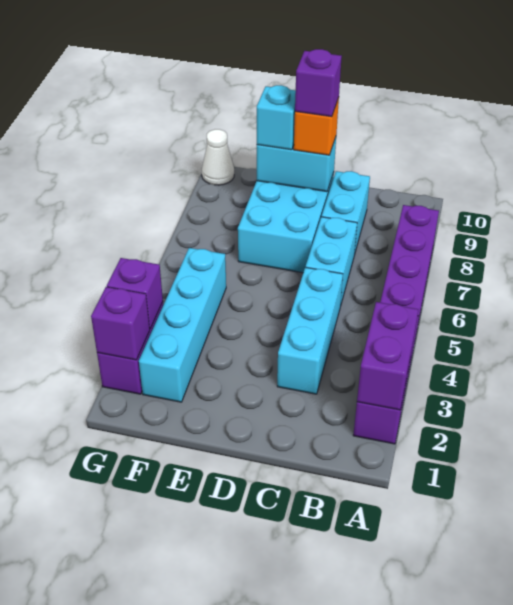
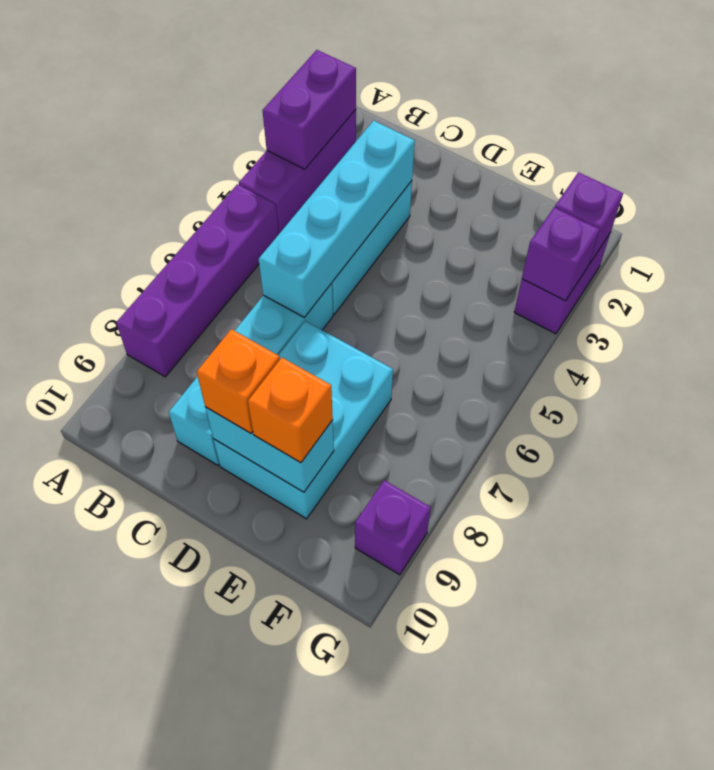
purple brick D9 level 4 -> purple brick G9 level 1
cyan brick E9 level 3 -> orange brick E9 level 3
cyan brick F2:F5 level 1 -> cyan brick C3:C6 level 2
white cone G10 level 1 -> none

